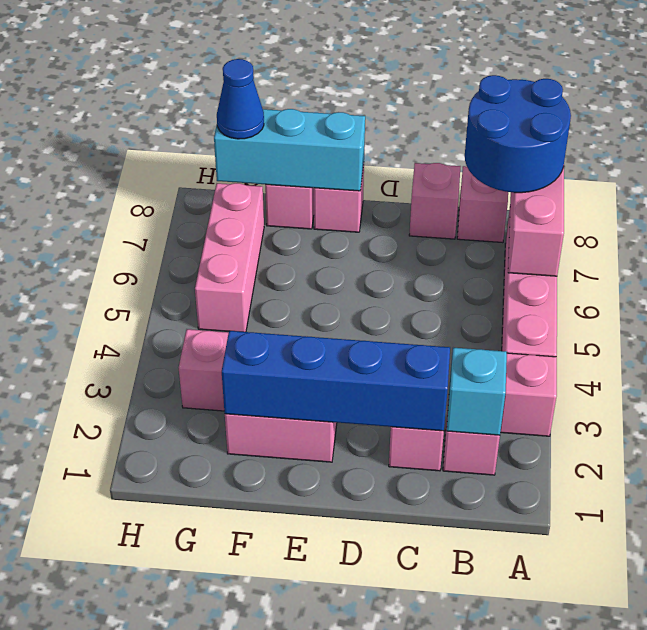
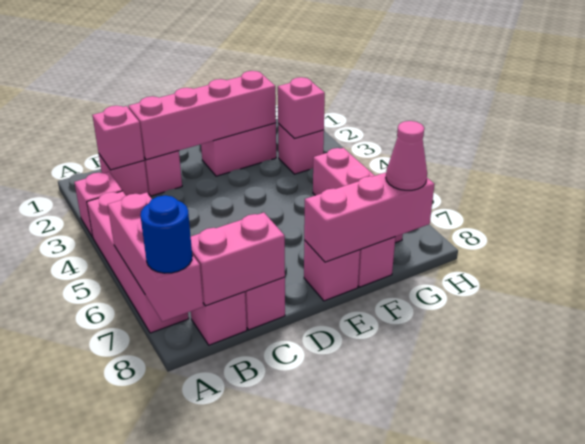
blue round brick A7:B8 level 3 -> blue round brick A8 level 3
cyan brick B2 level 2 -> pink brick B2 level 2
none -> pink brick B8:C8 level 2
blue brick C2:F2 level 2 -> pink brick C2:F2 level 2
cyan brick E8:G8 level 2 -> pink brick E8:G8 level 2
none -> pink brick G3 level 2
blue cone G8 level 3 -> pink cone G8 level 3

